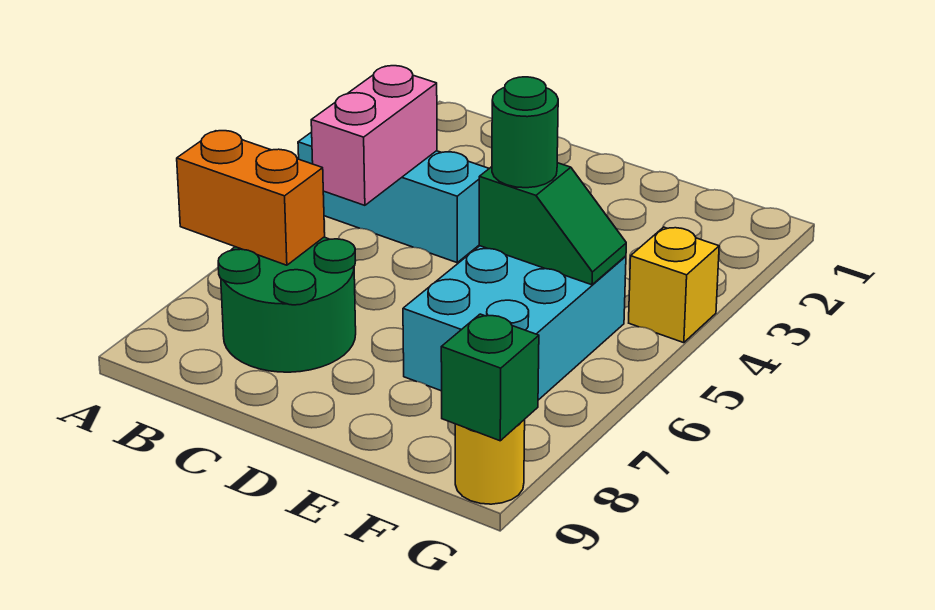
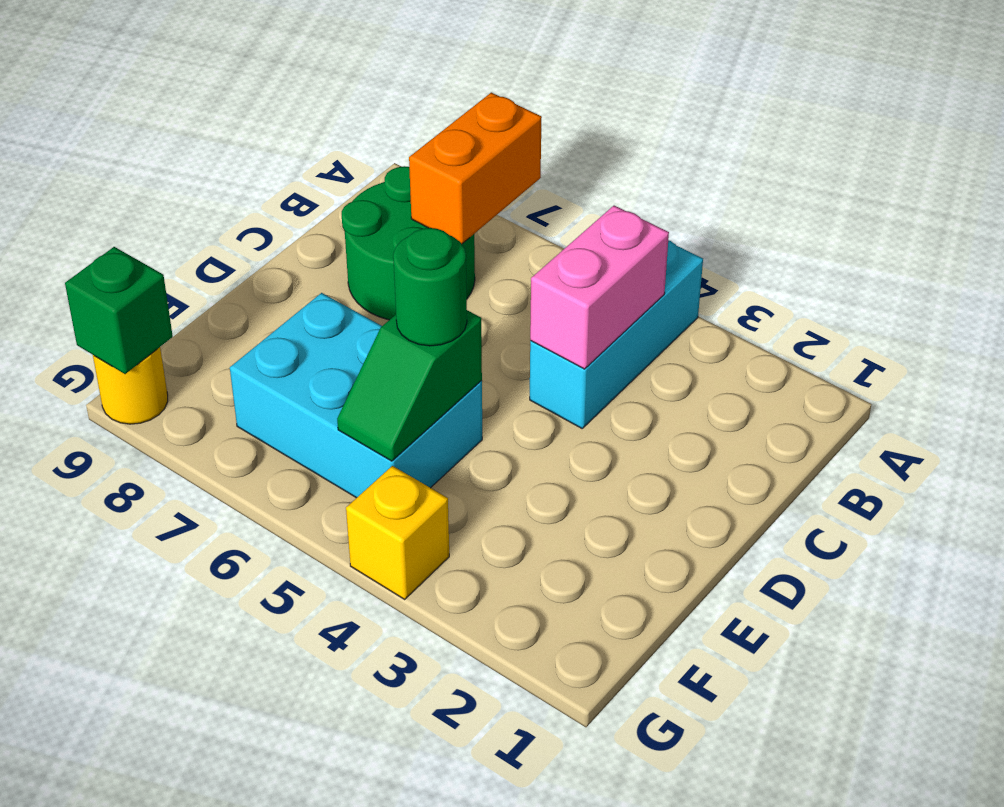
pink brick B4:B5 level 2 -> pink brick B4:C4 level 2

